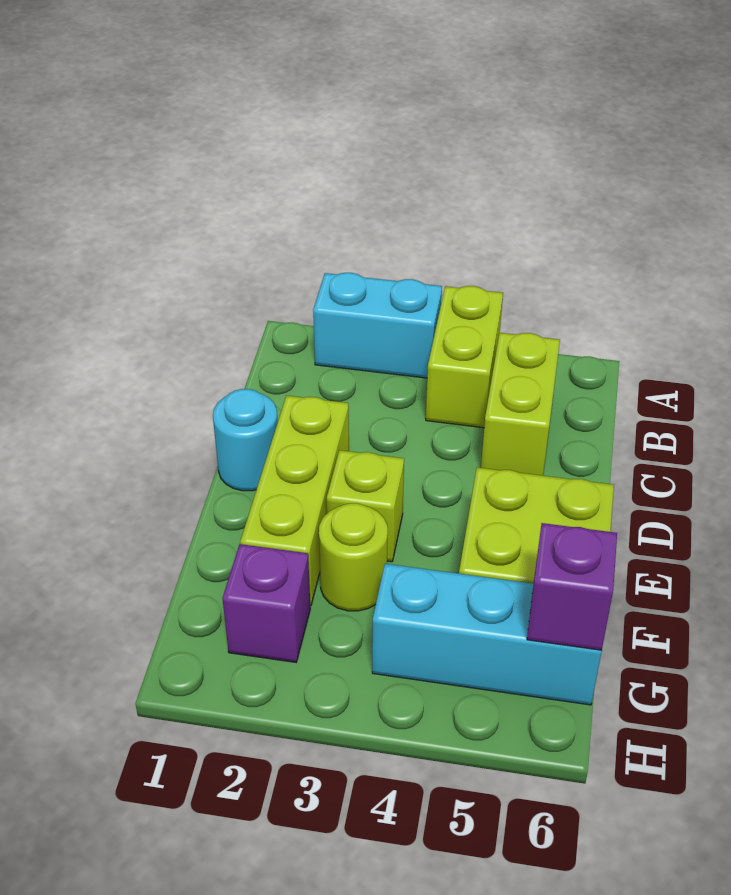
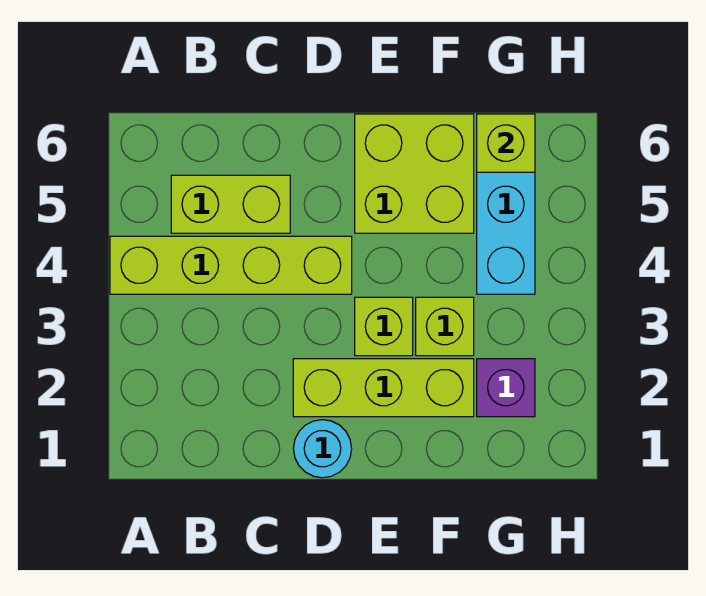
cyan brick A2:A3 level 1 -> none
lime brick A4:B4 level 1 -> lime brick A4:D4 level 1
lime round brick F3 level 1 -> lime brick F3 level 1
purple brick G6 level 2 -> lime brick G6 level 2

